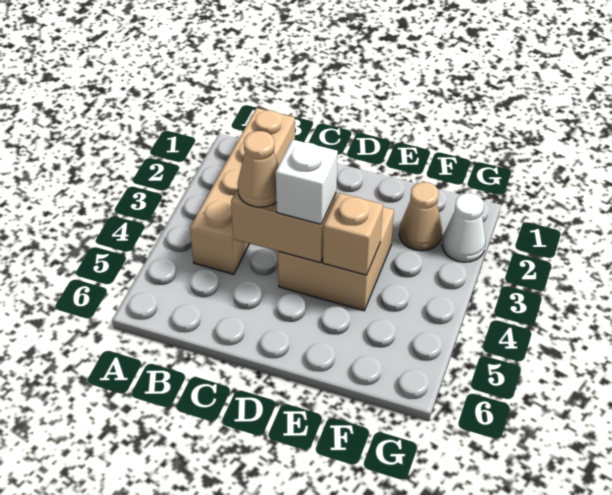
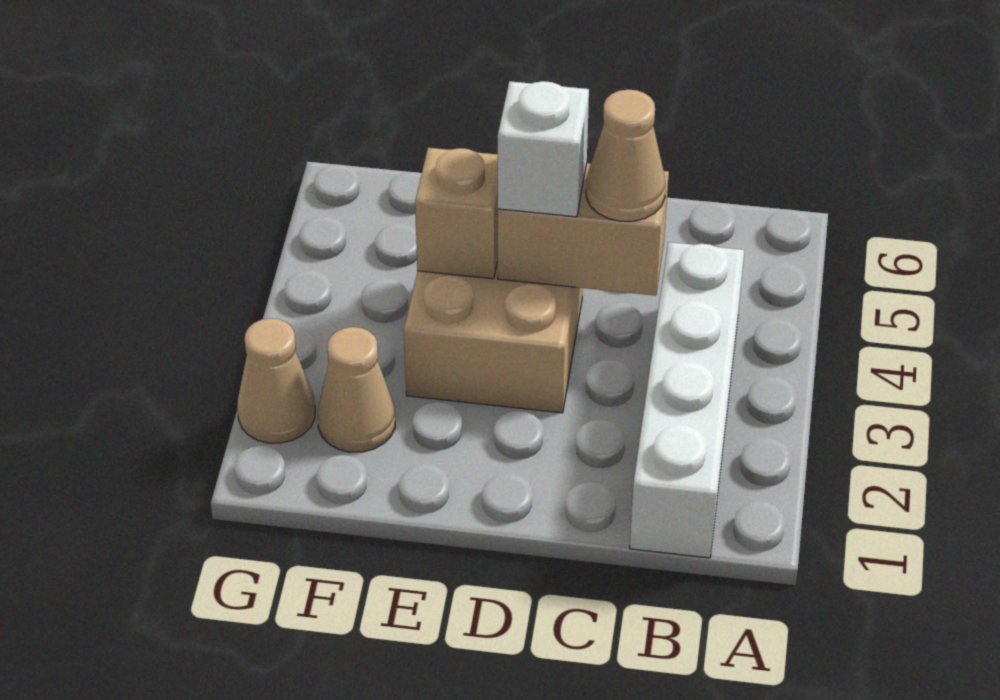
tan brick B1:B4 level 1 -> white brick B1:B4 level 1
white cone G2 level 1 -> tan cone G2 level 1

